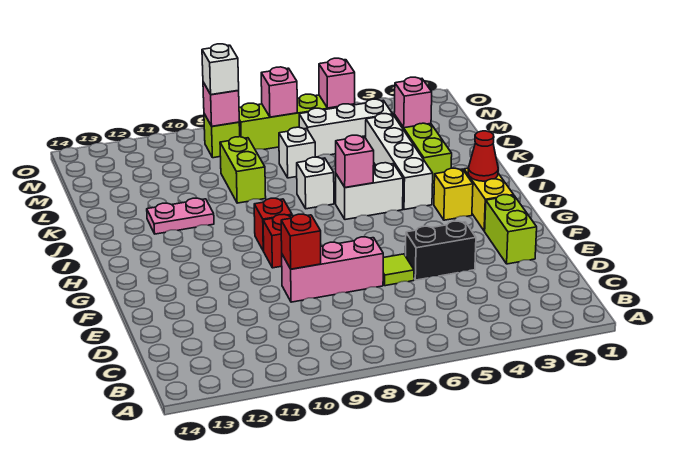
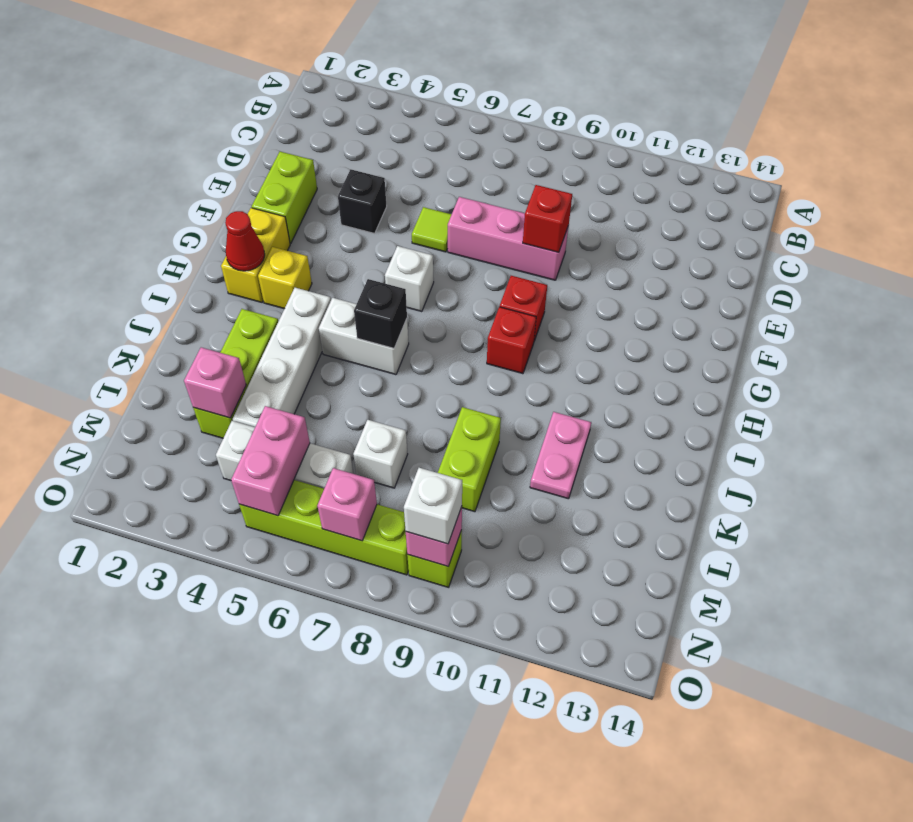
black brick E4:E5 level 1 -> black brick E4 level 1
pink brick I6 level 2 -> black brick I6 level 2
white brick J7 level 1 -> white brick G6 level 1
pink plate J11:J12 level 1 -> pink plate J11:K11 level 1
pink brick N5 level 2 -> pink brick M5:N5 level 2

